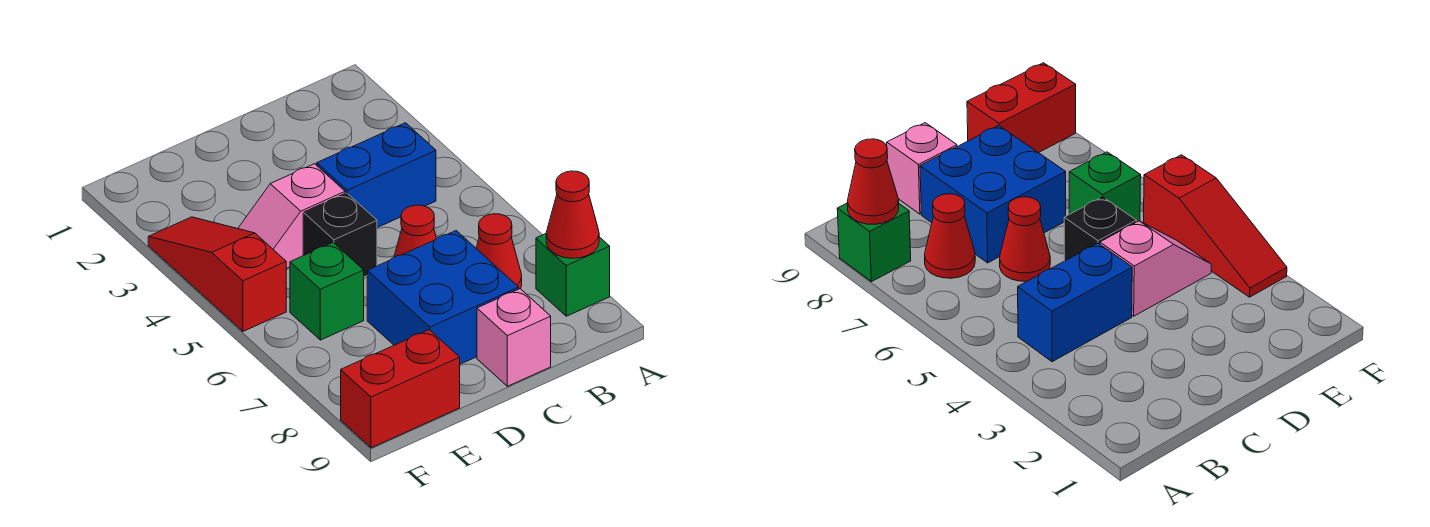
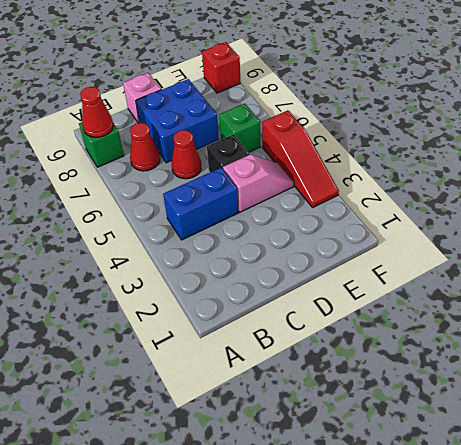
red brick E9:F9 level 1 -> red brick F9 level 1

